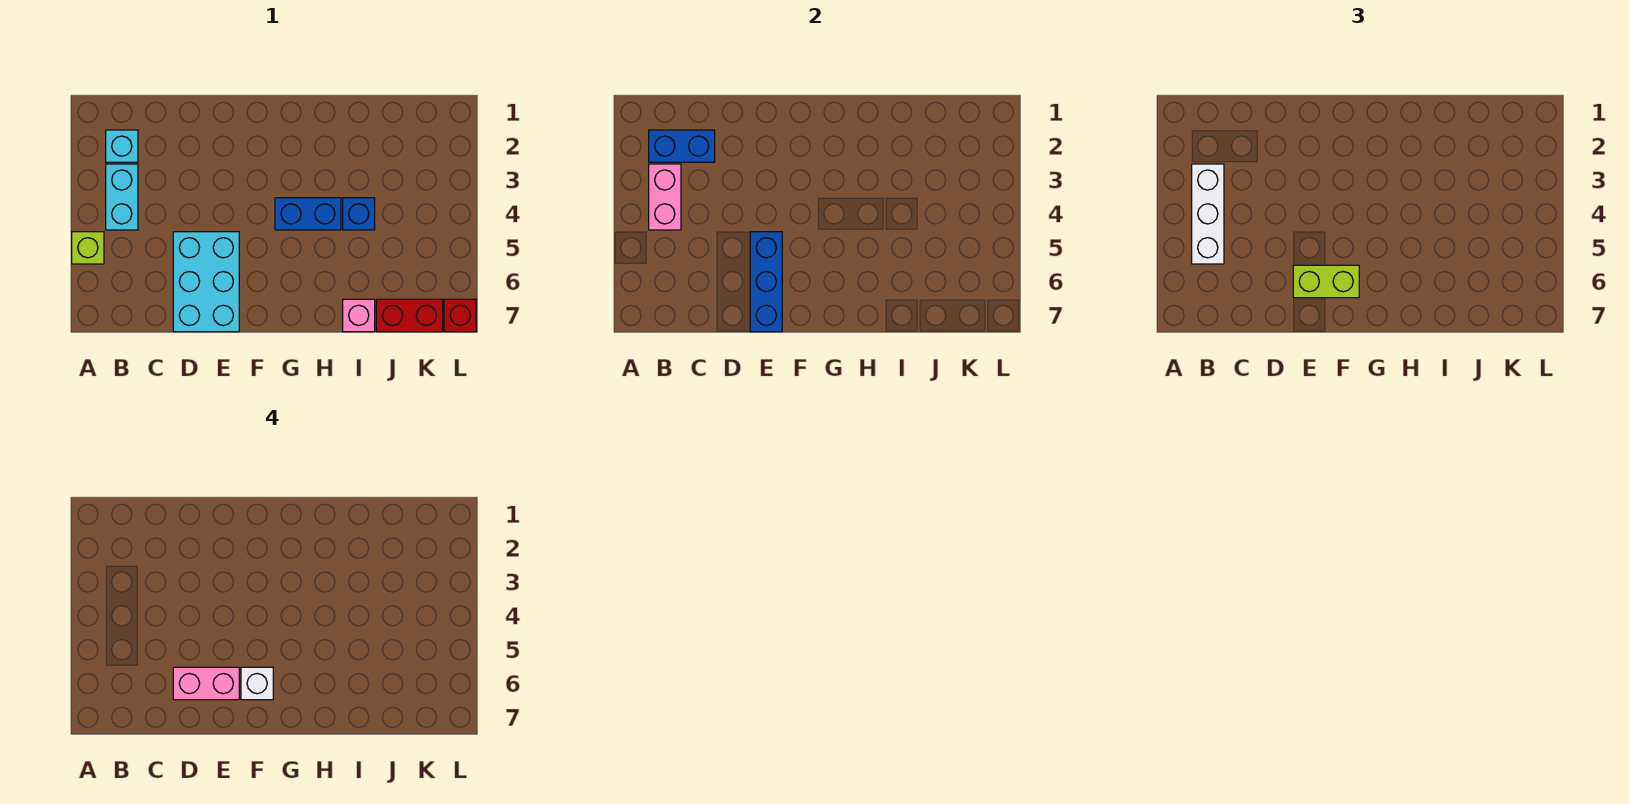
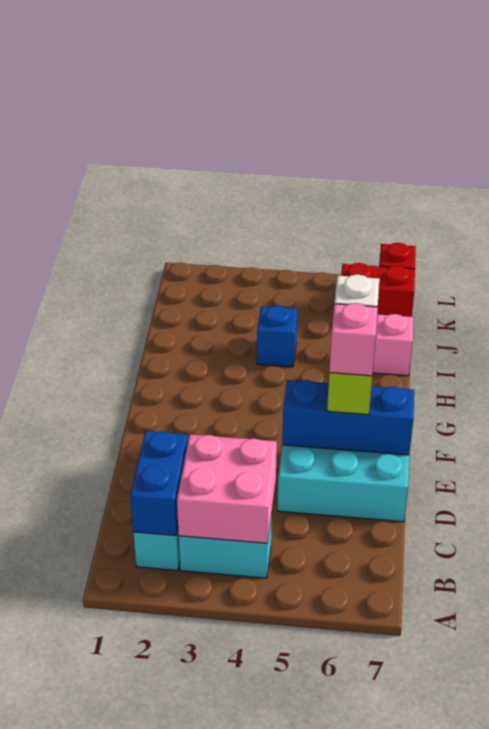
lime brick A5 level 1 -> none
pink brick B3:B4 level 2 -> pink brick B3:C4 level 2
white brick B3:B5 level 3 -> none
pink brick D6:E6 level 4 -> pink brick E6 level 4
blue brick G4:H4 level 1 -> none
red brick J7:K7 level 1 -> red brick K6:K7 level 1

